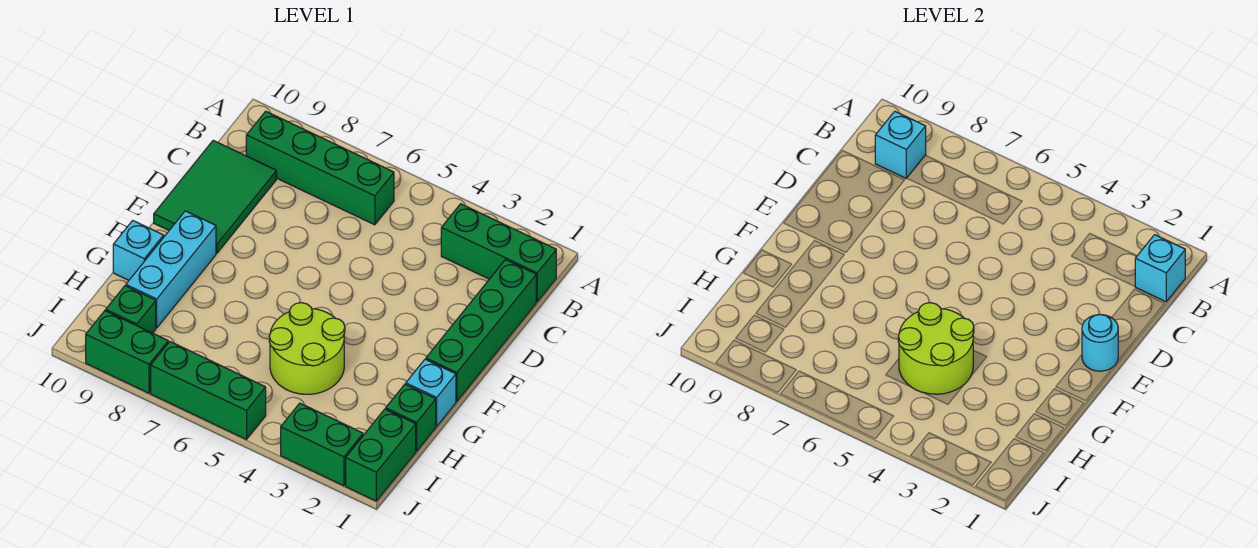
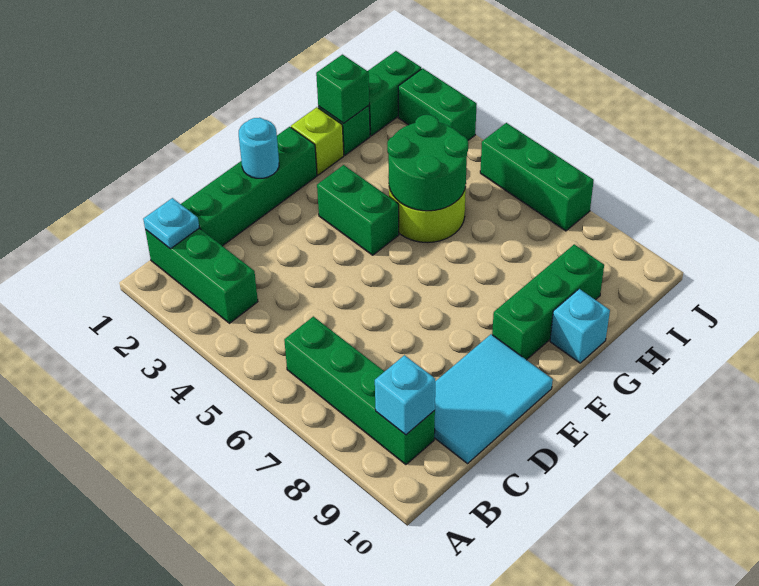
cyan brick B1 level 2 -> cyan plate B1 level 2
green tile C9:E10 level 1 -> cyan tile C9:E10 level 1
cyan brick F9:H9 level 1 -> green brick F9:H9 level 1
cyan brick G1 level 1 -> lime brick G1 level 1
lime round brick G4:H5 level 2 -> green round brick G4:H5 level 2
green brick I9 level 1 -> green brick H1 level 2
green brick J8:J9 level 1 -> green brick F3:F4 level 1

